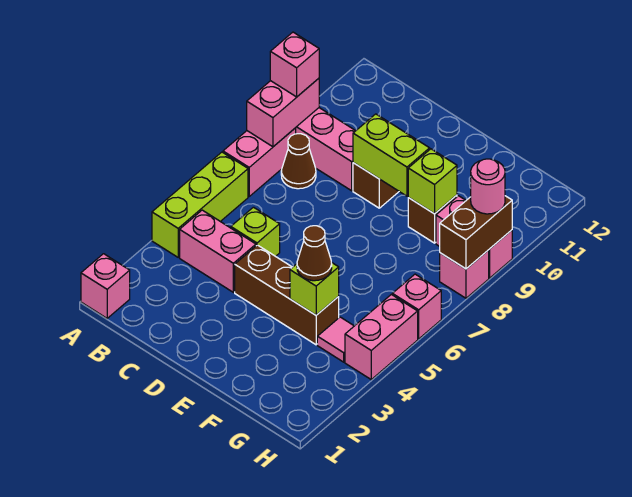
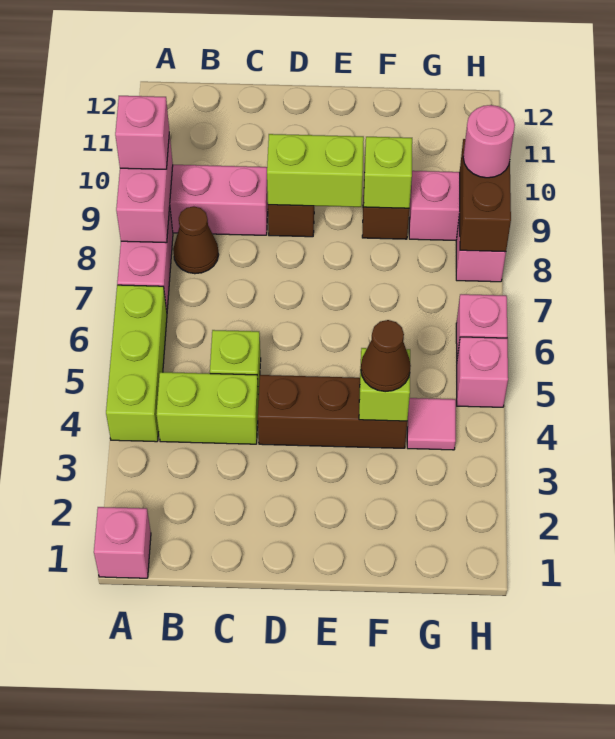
pink brick B4:C4 level 1 -> lime brick B4:C4 level 1
pink brick H4:H5 level 1 -> pink brick H5 level 1

